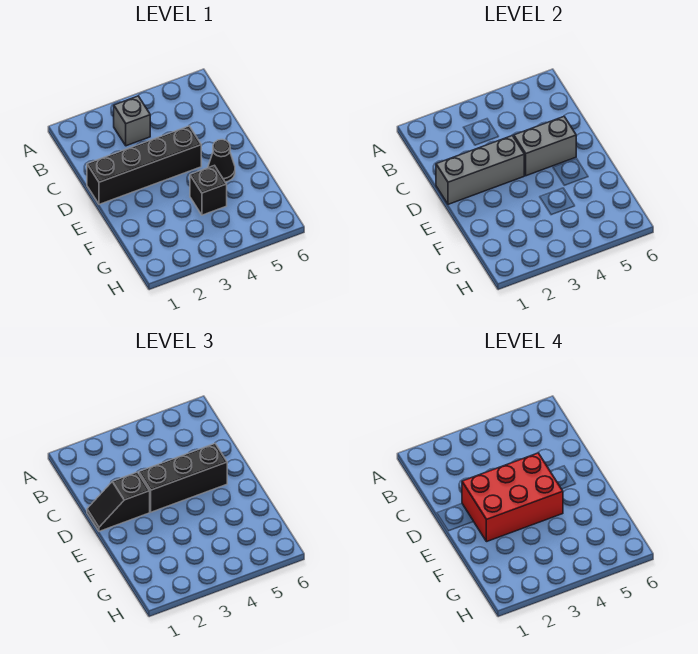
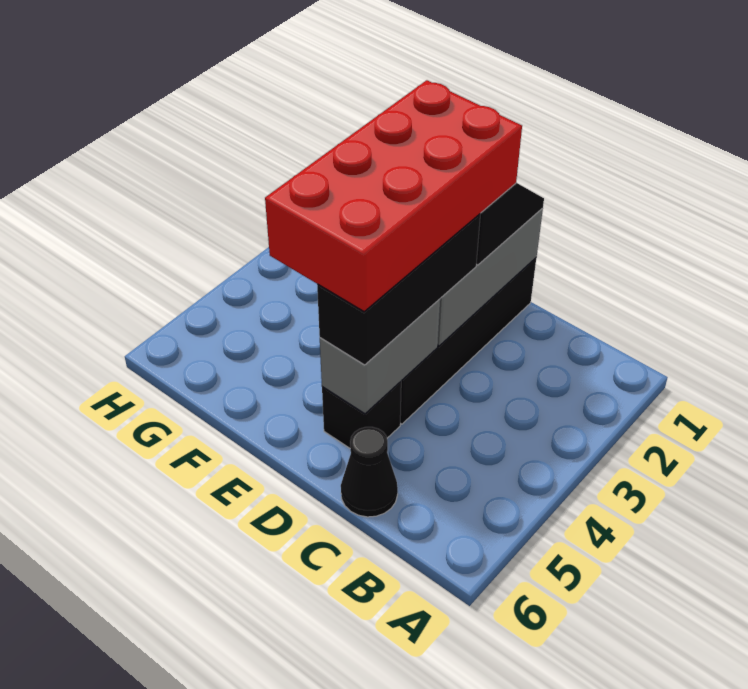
grey brick B3 level 1 -> none
red brick D2:E4 level 4 -> red brick D2:E5 level 4
black cone E5 level 1 -> black cone C6 level 1
black brick F4 level 1 -> black brick D5 level 1

